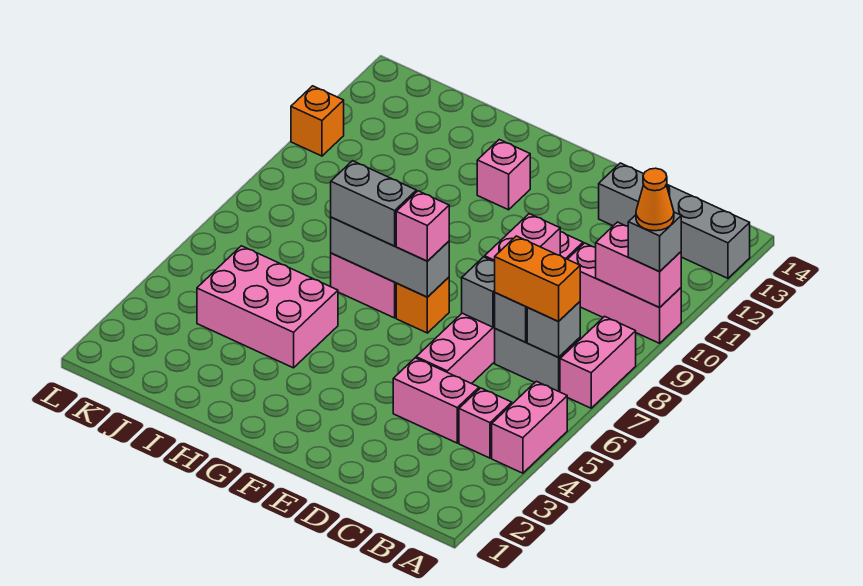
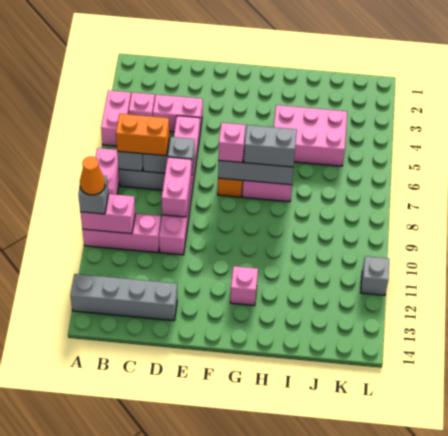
orange brick L11 level 1 -> grey brick L11 level 1

